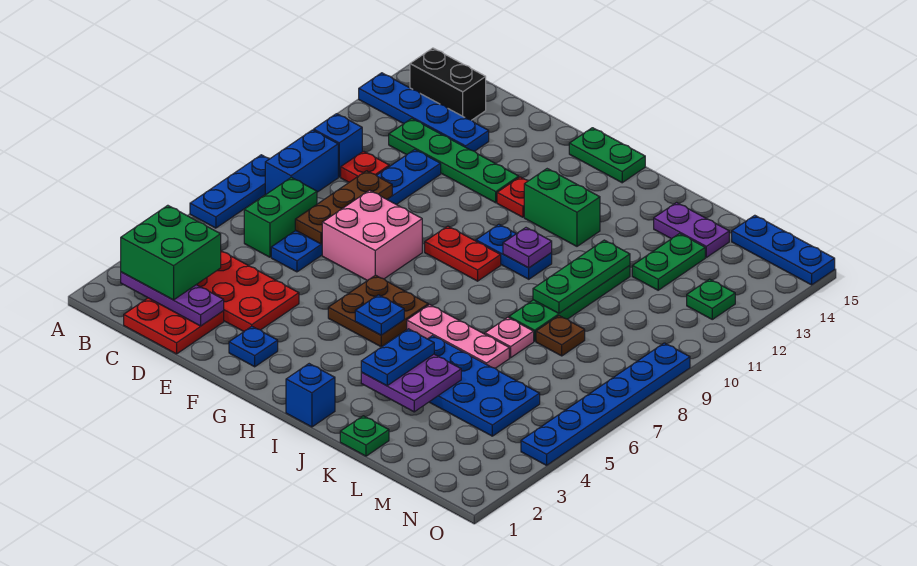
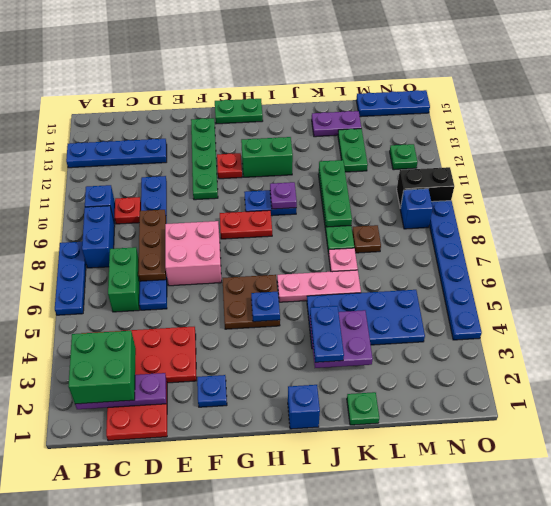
black brick B14:C14 level 1 -> black brick N10:O10 level 1
green plate C12:F12 level 1 -> green plate F11:F14 level 1
none -> blue brick N9 level 1

